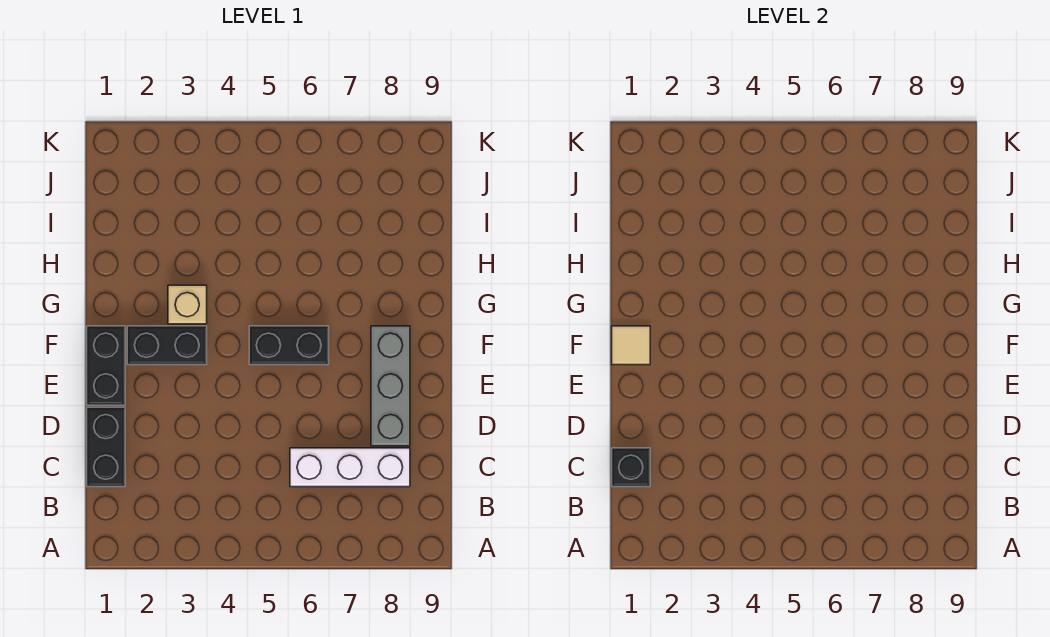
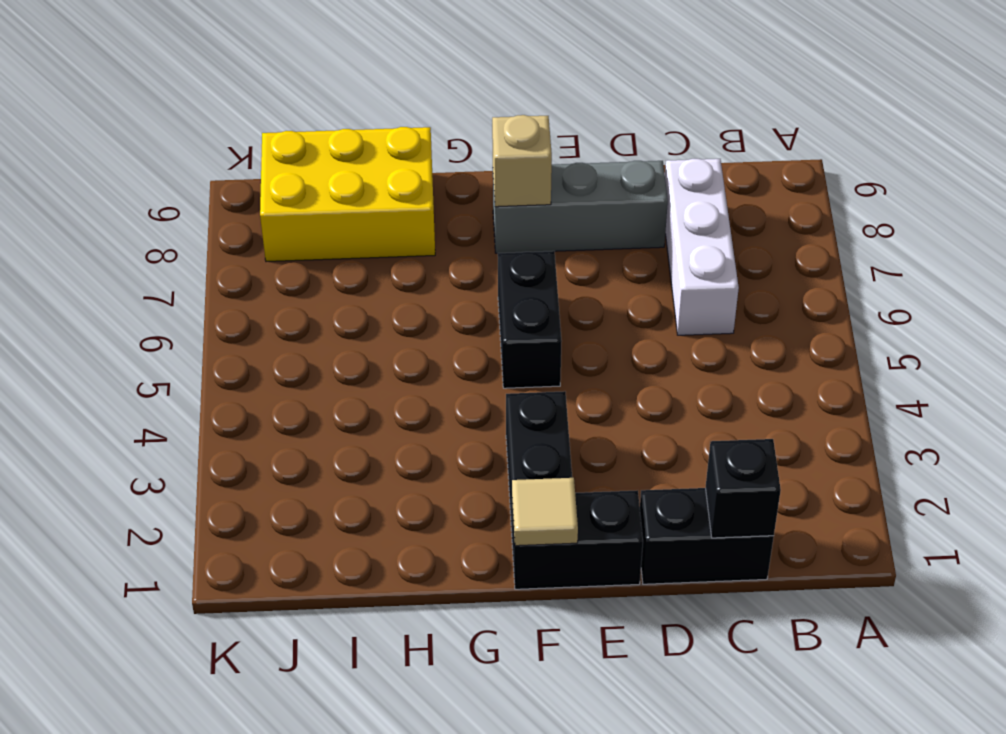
tan brick G3 level 1 -> tan brick F8 level 2
none -> yellow brick H8:J9 level 1

